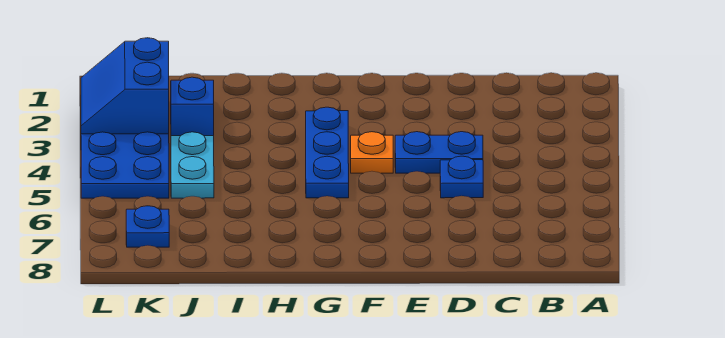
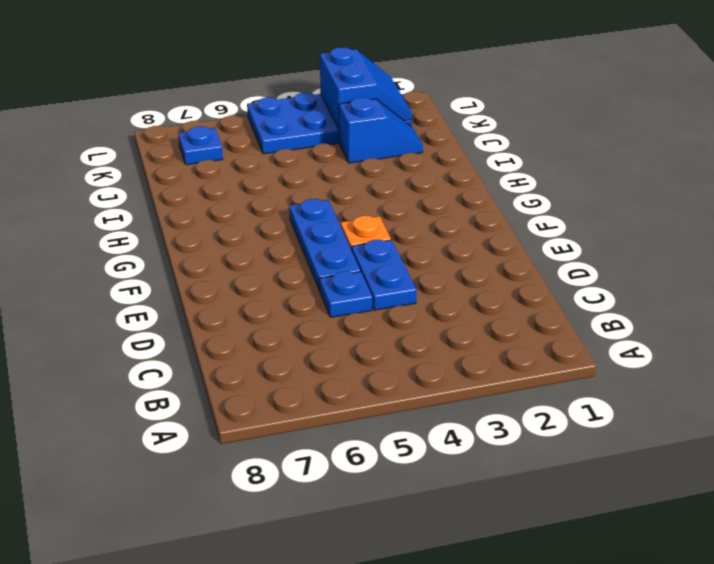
blue plate G3:G5 level 1 -> blue plate E5:G5 level 1
cyan plate J4:J5 level 1 -> none
blue slope K2:L3 level 2 top K -> blue slope K2:L3 level 2 top 3

